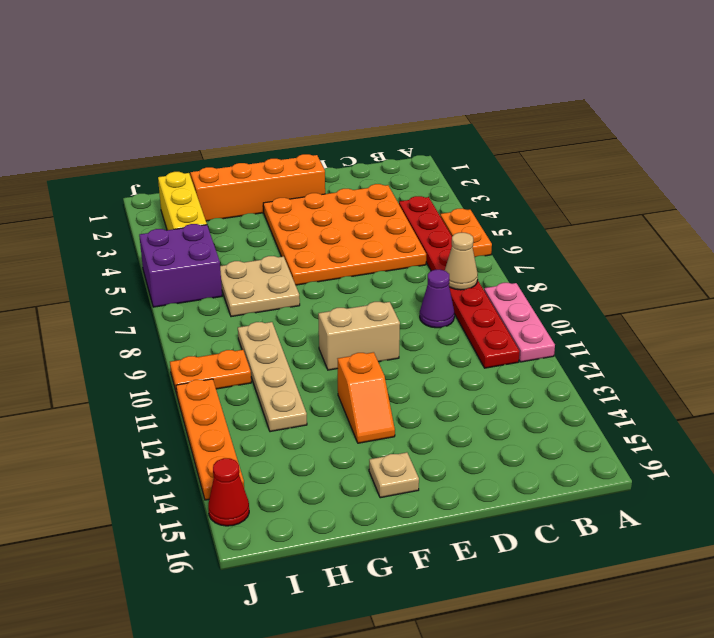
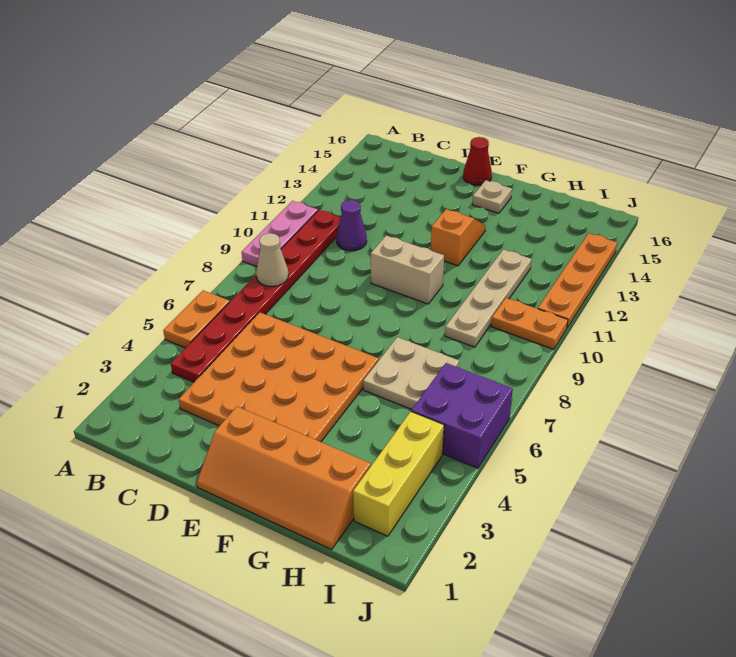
purple cone C9 level 1 -> purple cone C11 level 1
red cone J15 level 1 -> red cone E16 level 1

